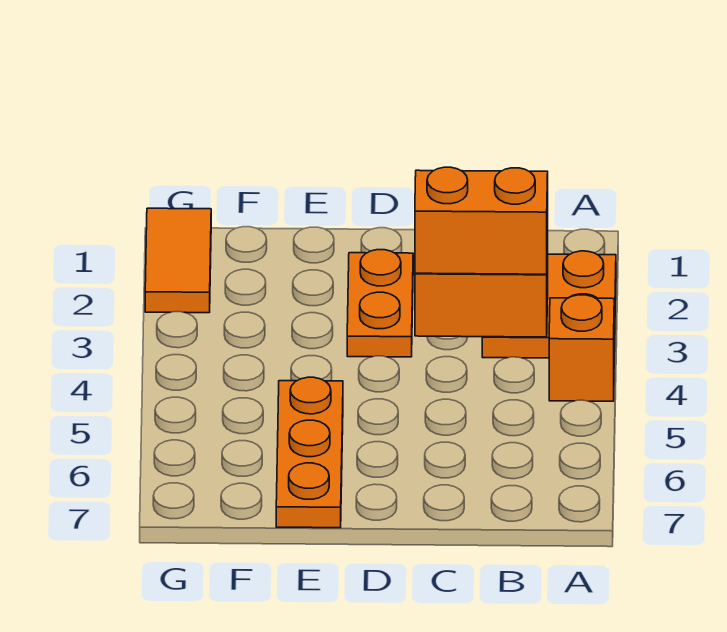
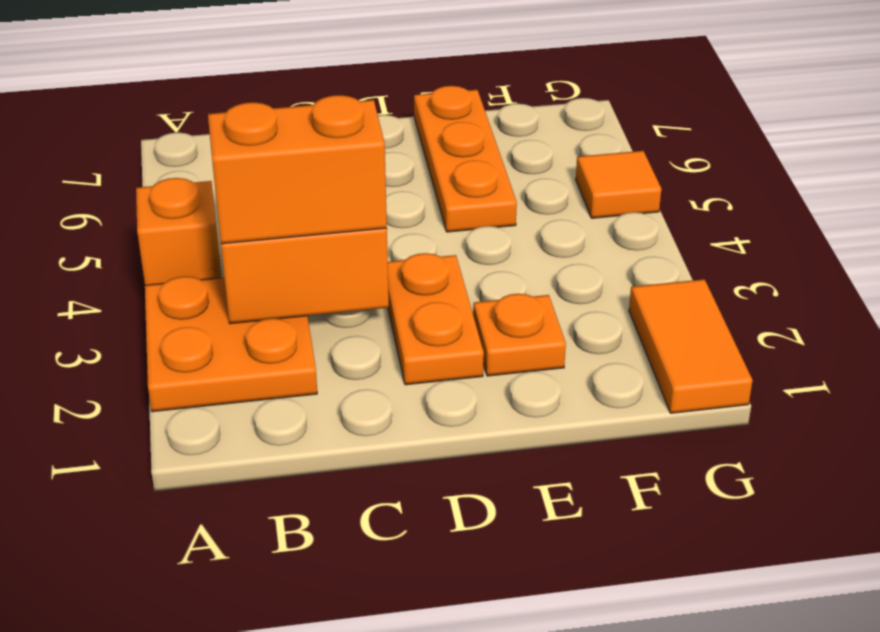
none -> orange plate E2 level 1
none -> orange tile G5 level 1

